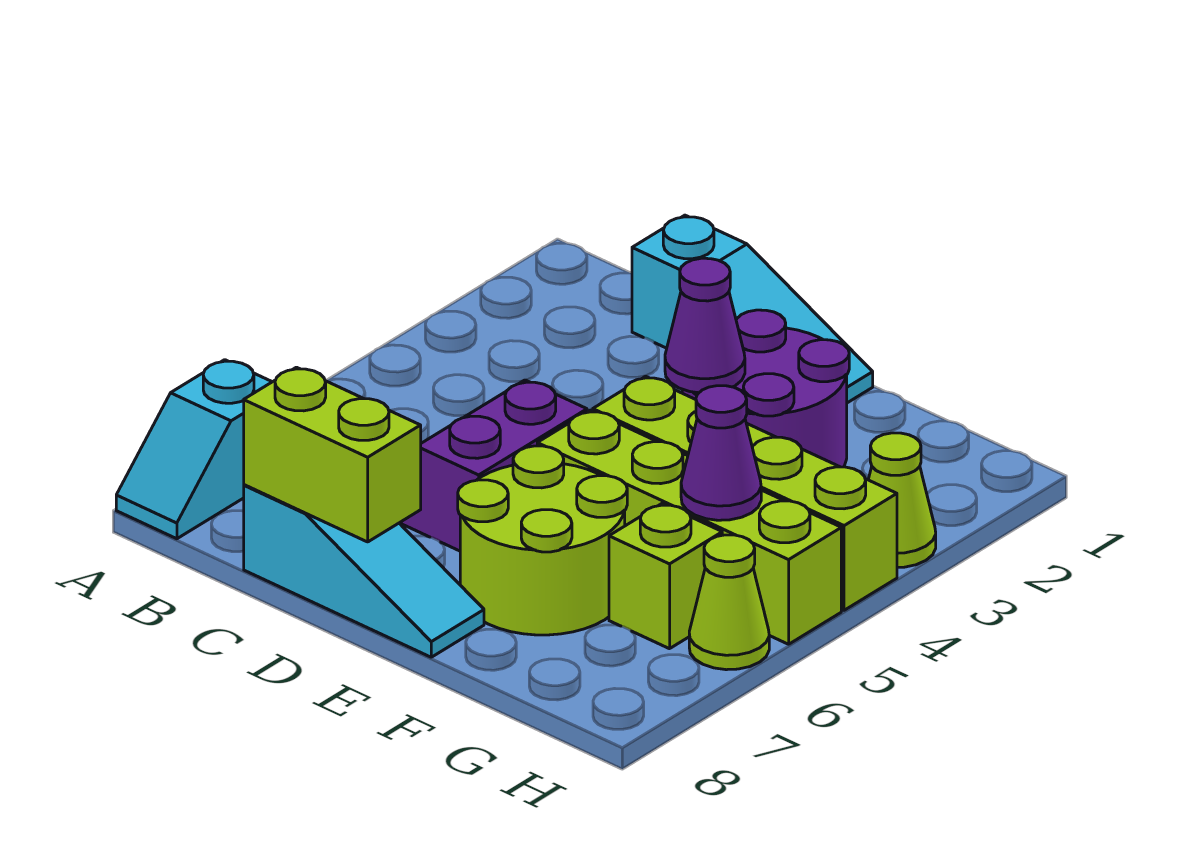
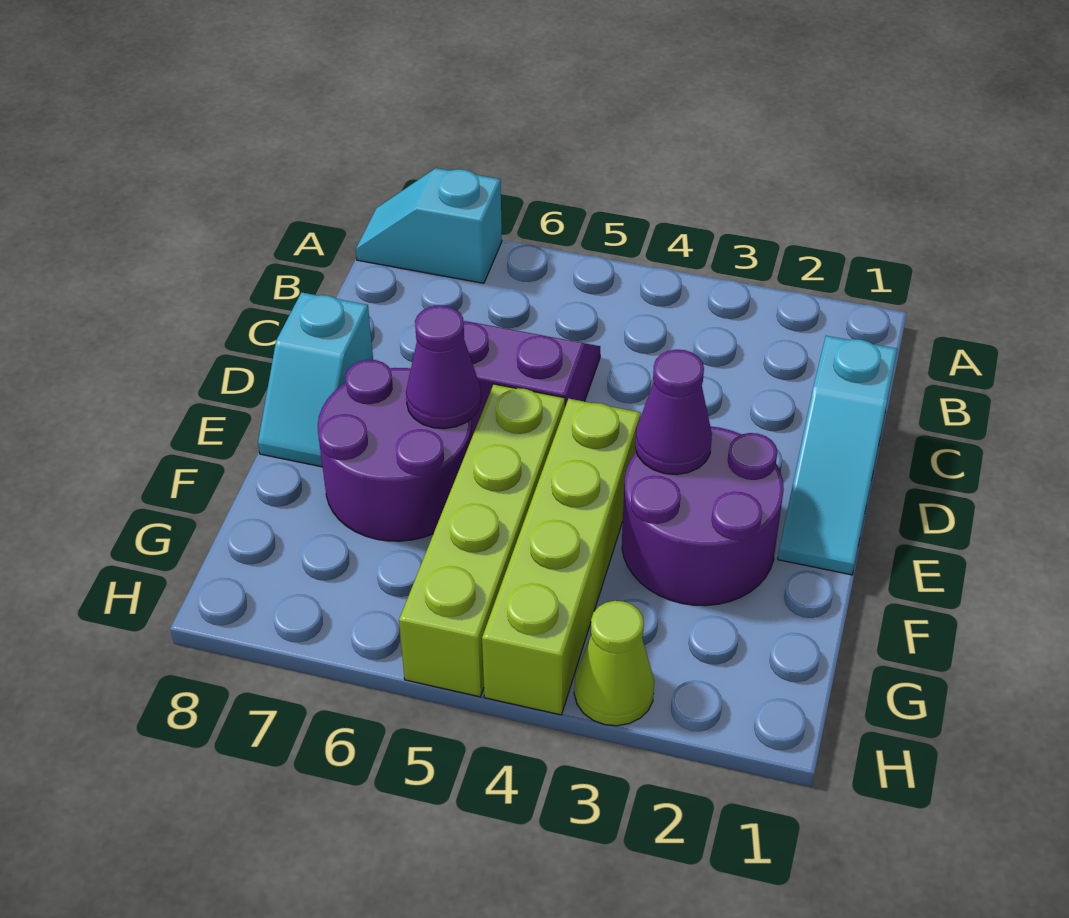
cyan slope C8:E8 level 1 top C -> cyan slope D8:E8 level 1 top D
lime brick C8:D8 level 2 -> none
lime round brick E6:F7 level 1 -> purple round brick E6:F7 level 1
purple cone G5 level 2 -> purple cone E6 level 2
lime brick G6 level 1 -> none
lime cone H6 level 1 -> none

